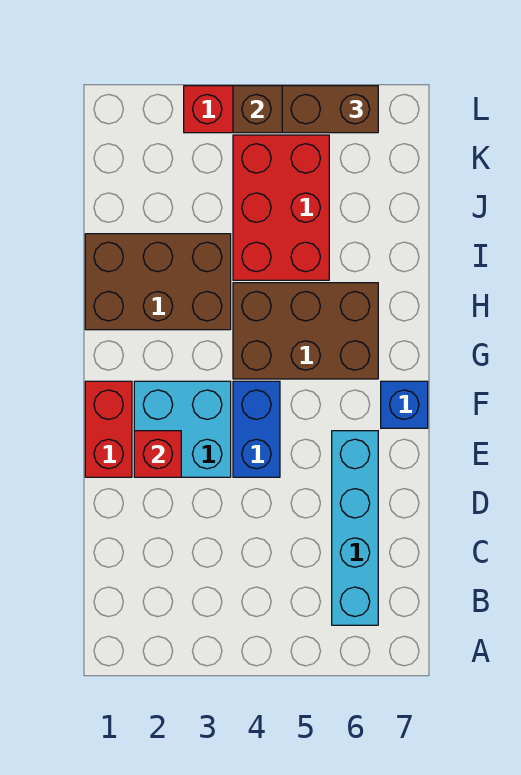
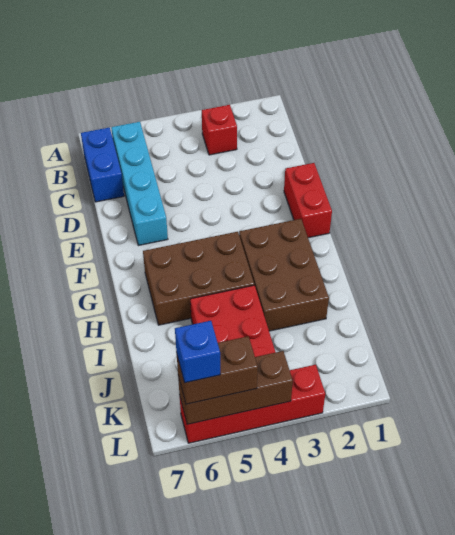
cyan brick E2:F3 level 1 -> none
red brick E2 level 2 -> red brick B3 level 1
blue brick E4:F4 level 1 -> blue brick B7:C7 level 1
blue brick F7 level 1 -> blue brick L6 level 4
brown brick H1:I3 level 1 -> brown brick G2:I3 level 1

